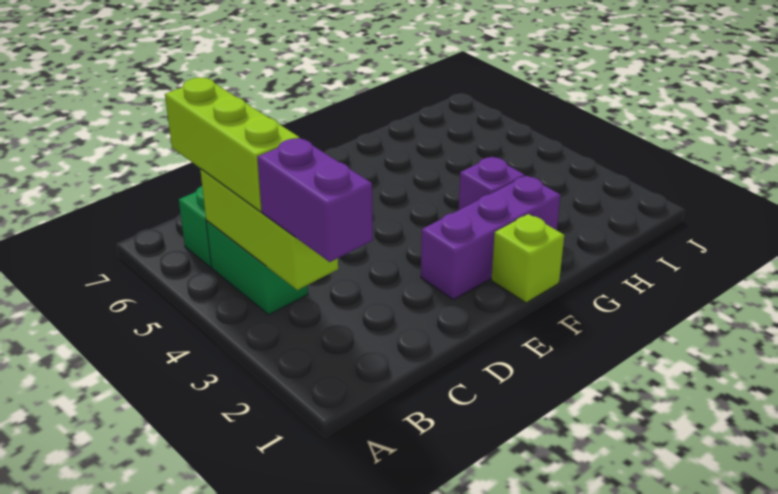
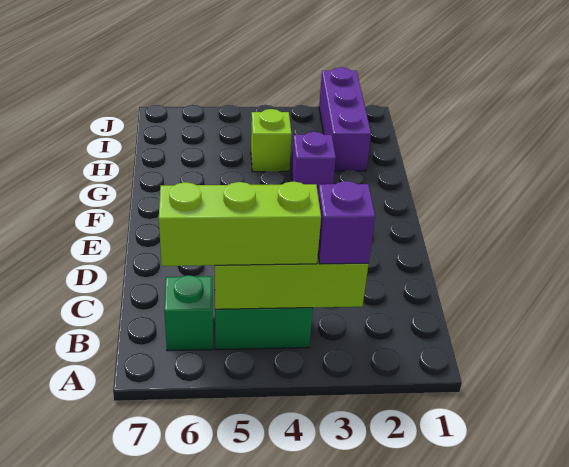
purple brick B2:B3 level 3 -> purple brick B3 level 3
purple brick E2:G2 level 1 -> purple brick H2:J2 level 1
lime brick F1 level 1 -> lime brick H4 level 1

